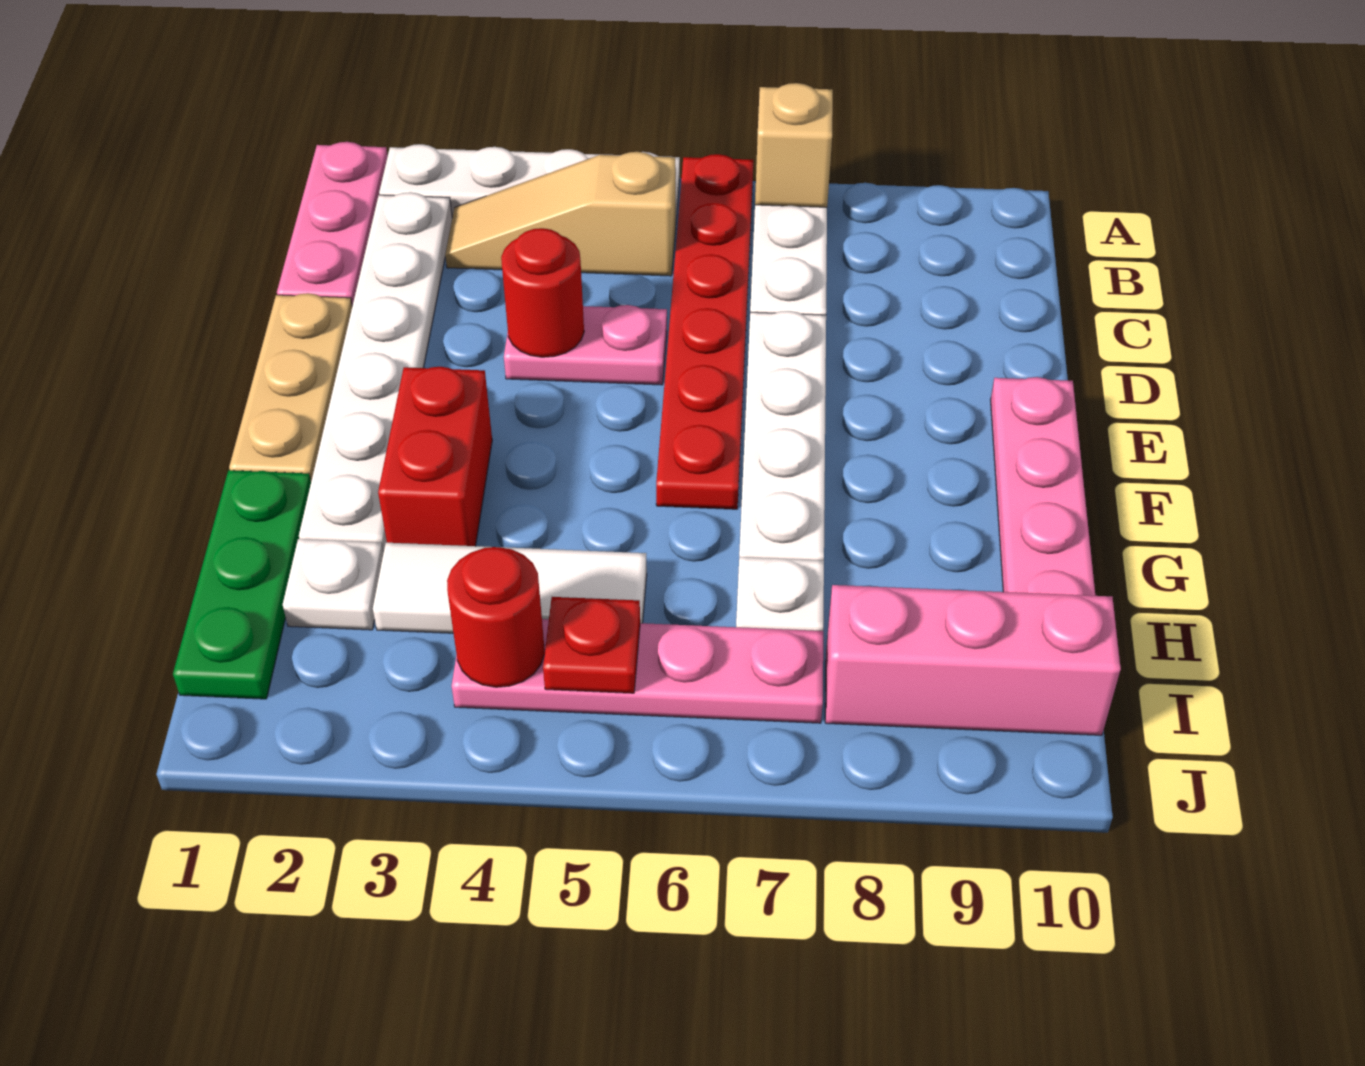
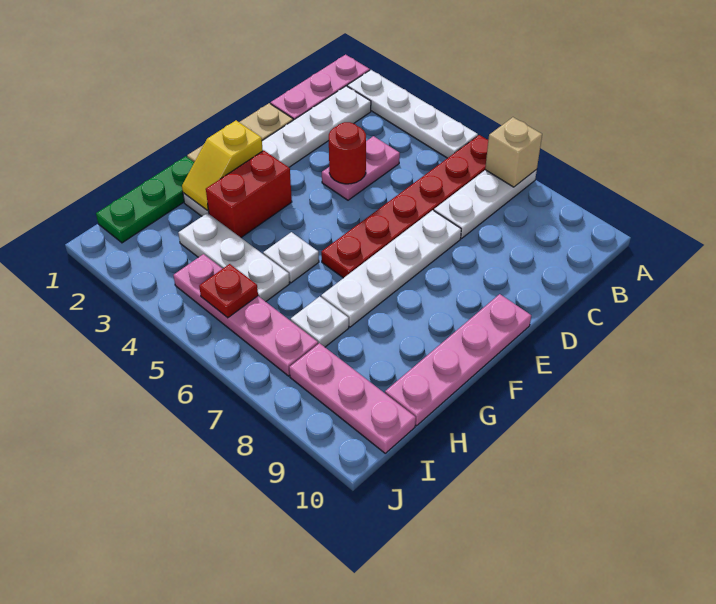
tan slope B3:B5 level 1 top 5 -> none
pink plate D4:D5 level 1 -> pink plate C4:D4 level 1
none -> yellow slope F2:G2 level 2 top F
white plate H2 level 1 -> white plate G5 level 1
white tile H3:H5 level 1 -> white plate H3:H5 level 1
red round brick I4 level 2 -> none
pink brick I8:I10 level 1 -> pink plate I8:I10 level 1

